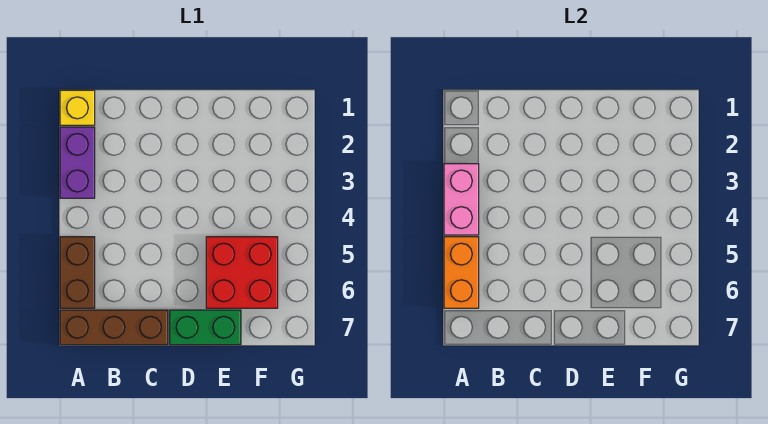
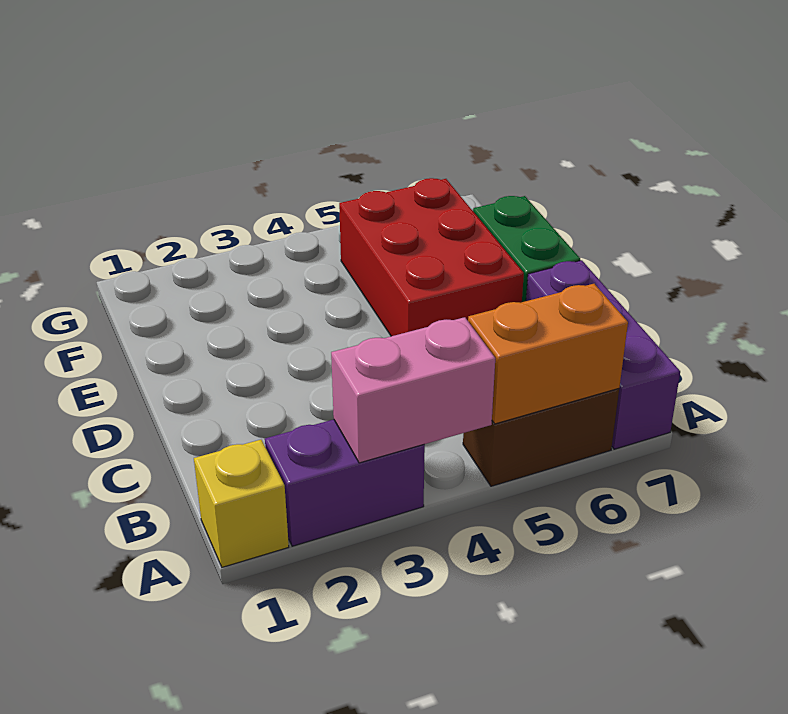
brown brick A7:C7 level 1 -> purple brick A7:C7 level 1
red brick E5:F6 level 1 -> red brick D5:F6 level 1

